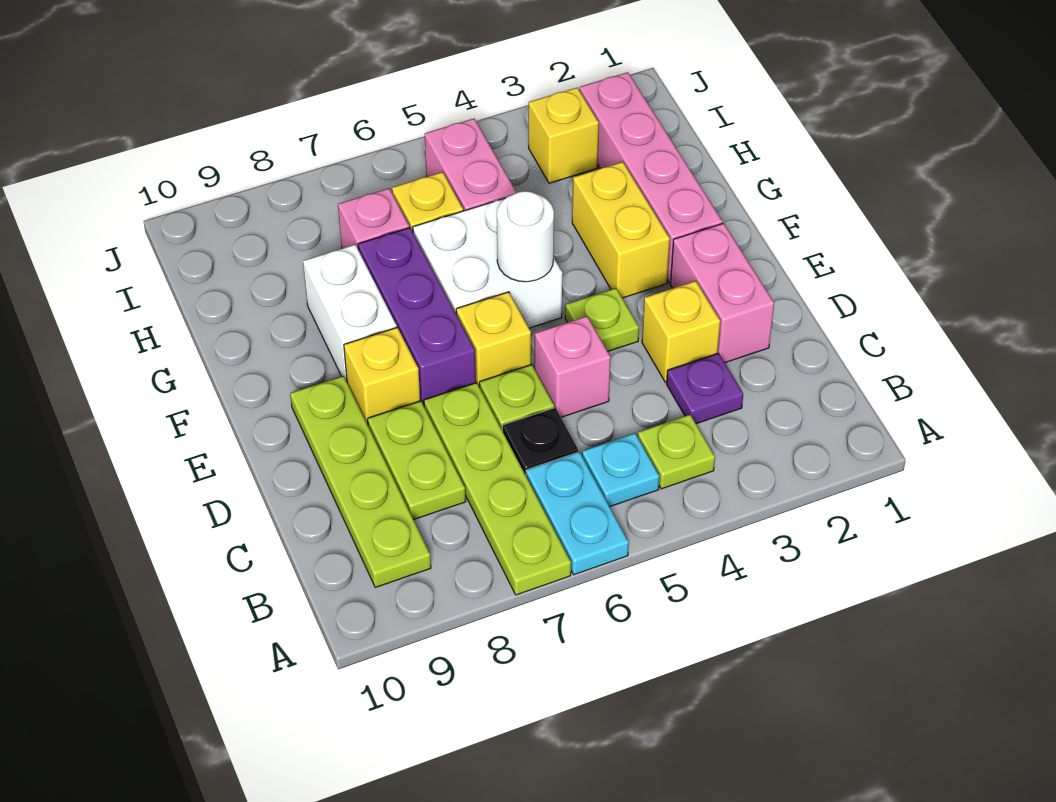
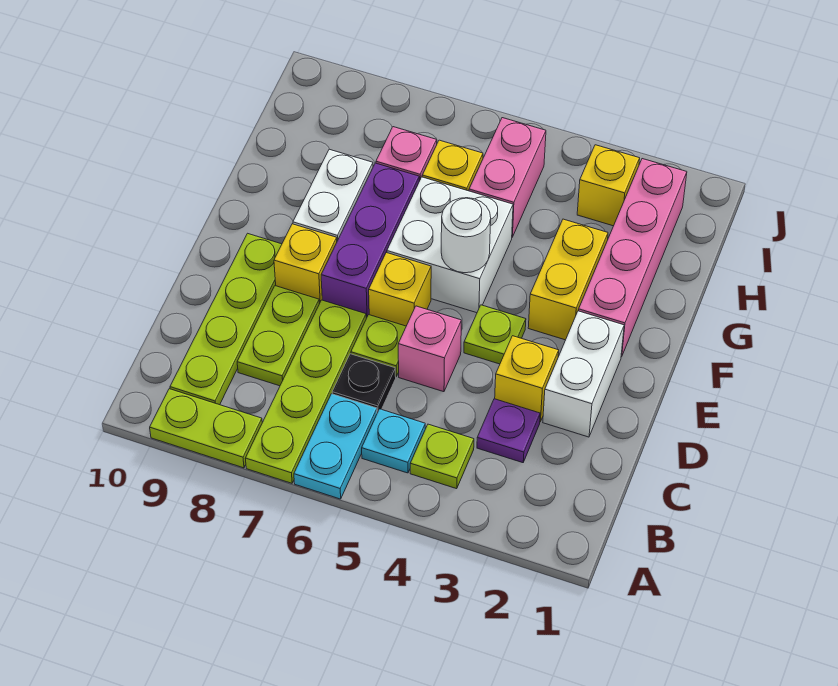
none -> lime plate A8:A9 level 1
pink brick D2:E2 level 1 -> white brick D2:E2 level 1

